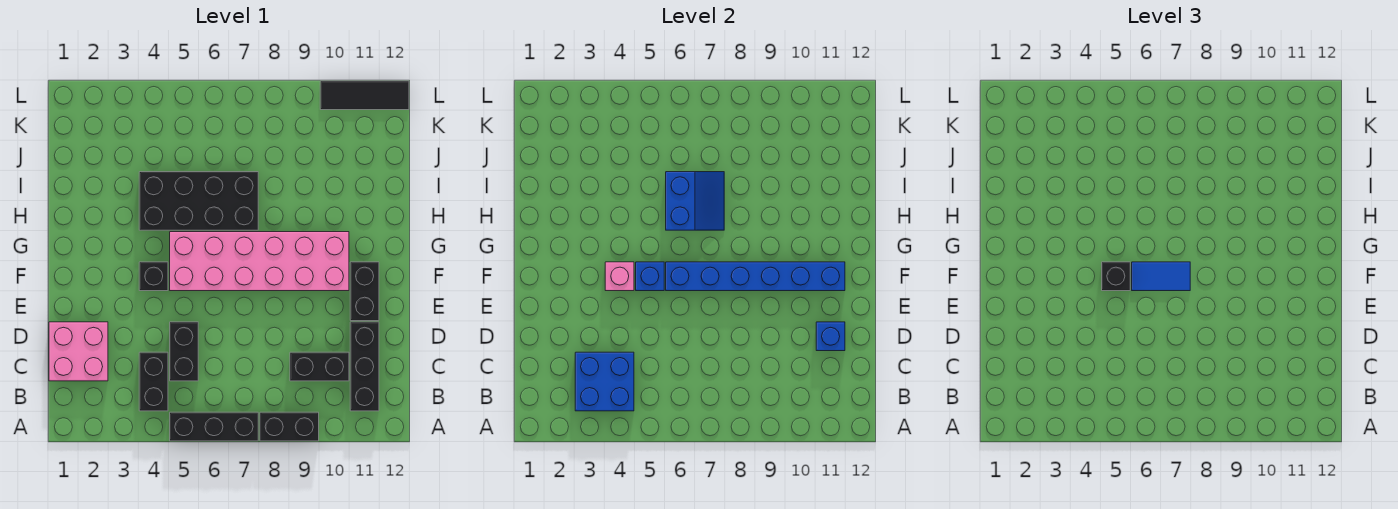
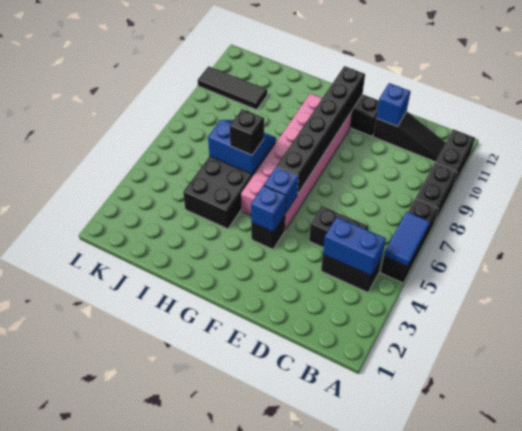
blue brick B3:C4 level 2 -> blue brick B4:C4 level 2
black brick B11:D11 level 1 -> black slope B11:D11 level 1 top D
pink brick C1:D2 level 1 -> none
black brick C9:C10 level 1 -> black brick A10:A11 level 1
pink brick F4 level 2 -> blue brick F4 level 2
black brick F5 level 3 -> black brick H6 level 3
blue brick F6:F11 level 2 -> black brick F6:F11 level 2
blue tile F6:F7 level 3 -> blue tile A5:A6 level 2
black tile L10:L12 level 1 -> black tile J10:L10 level 1

